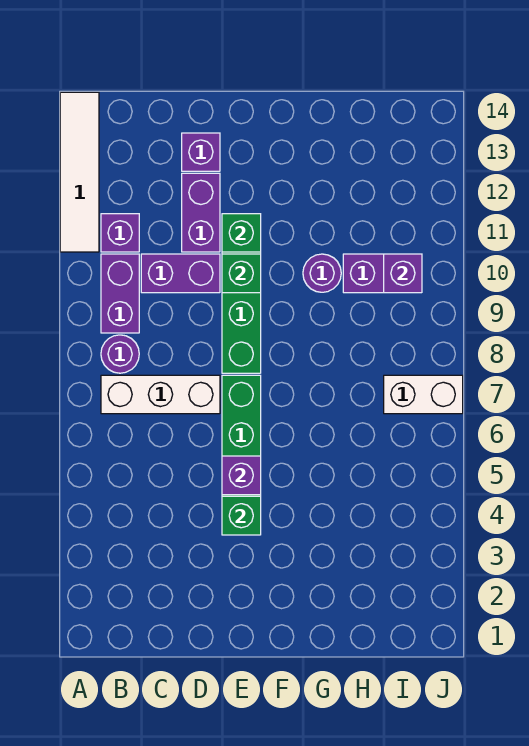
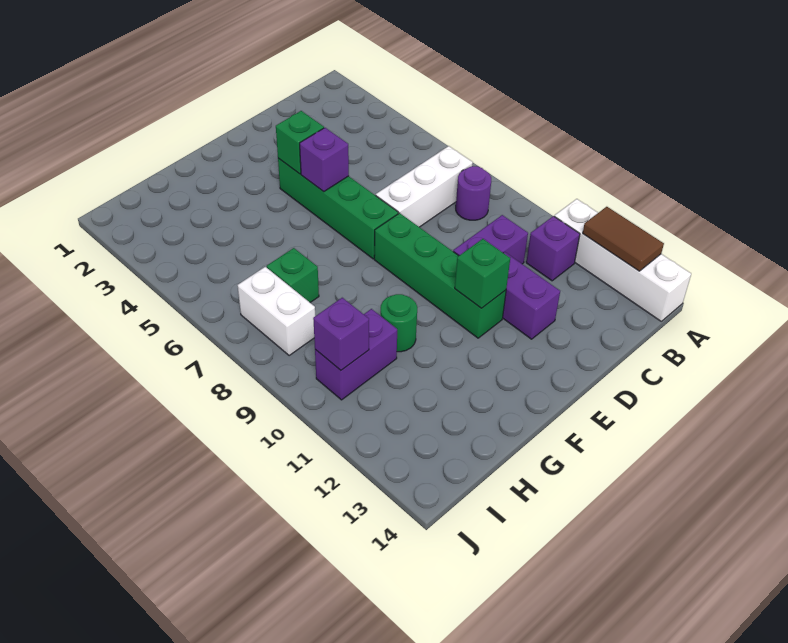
white tile A11:A14 level 1 -> white brick A11:A14 level 1
none -> brown tile A12:A13 level 2
purple brick B9:B10 level 1 -> none
purple brick D13 level 1 -> none
green brick E10 level 2 -> green brick H7 level 1
purple round brick G10 level 1 -> green round brick G10 level 1
white brick I7:J7 level 1 -> white brick I7:I8 level 1

